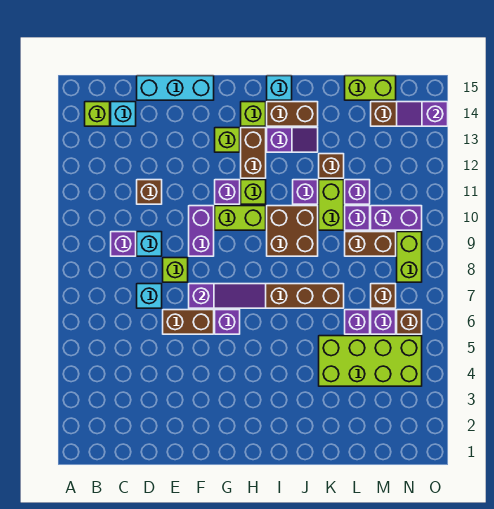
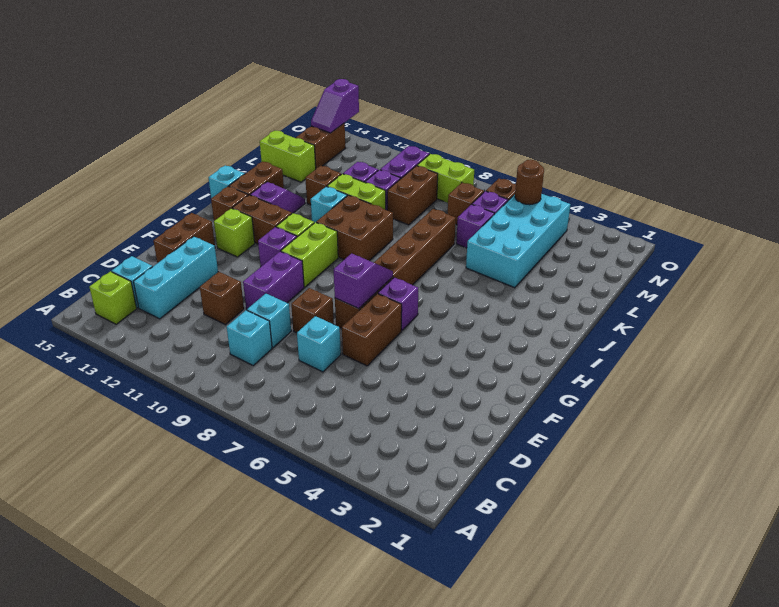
purple brick C9 level 1 -> cyan brick C9 level 1
cyan brick D15:F15 level 1 -> cyan brick C13:E13 level 1
lime brick E8 level 1 -> brown brick E8 level 1
none -> brown brick E14:F14 level 1
purple slope F7:H7 level 2 top F -> purple slope F7:G7 level 2 top F
purple brick F9:F10 level 1 -> purple brick E10:F10 level 1
lime brick H14 level 1 -> brown brick H14 level 1
purple brick J11 level 1 -> cyan brick J11 level 1
lime brick K4:N5 level 1 -> cyan brick K4:N5 level 1
lime brick L15:M15 level 1 -> lime brick L14:L15 level 1
none -> brown round brick N5 level 2

